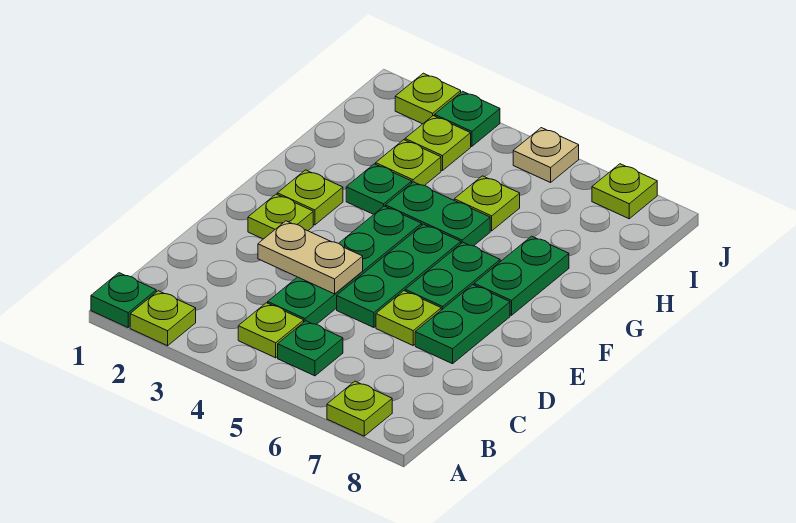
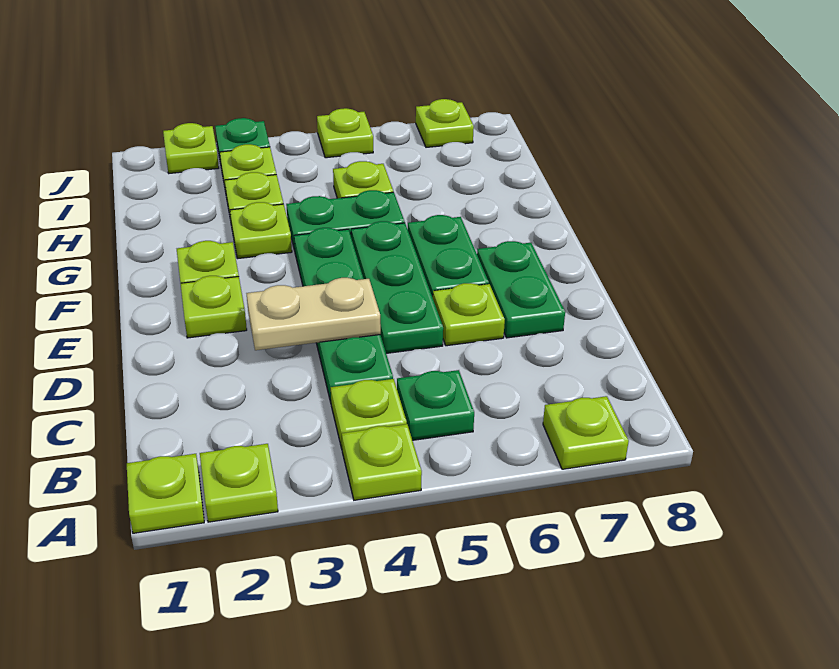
green plate A1 level 1 -> lime plate A1 level 1
none -> lime plate A4 level 1
green plate F7:G7 level 1 -> none
green plate G3 level 1 -> lime plate G3 level 1
tan plate J5 level 1 -> lime plate J5 level 1

